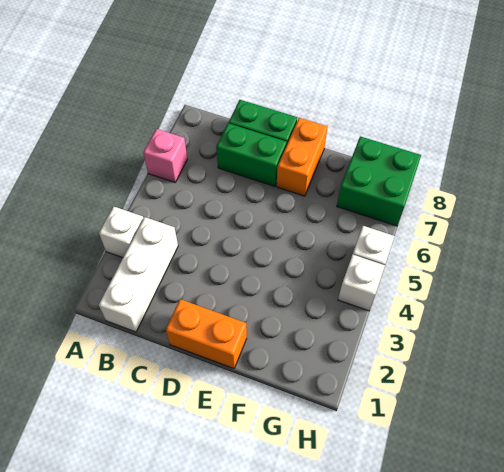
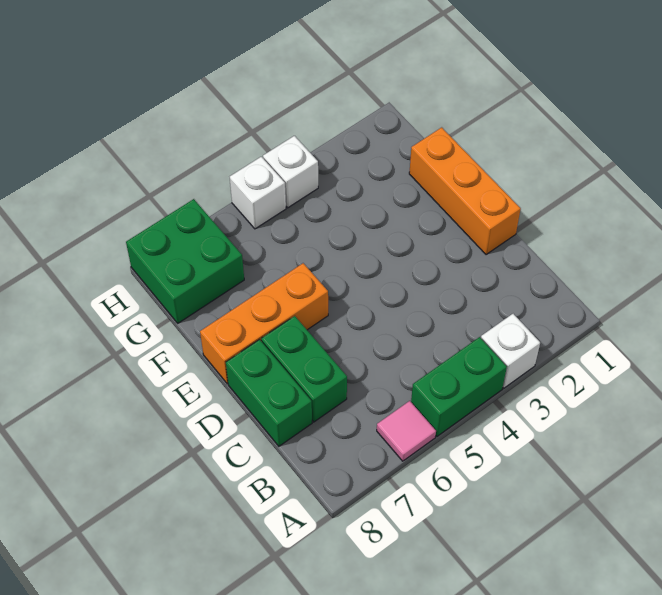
none -> green brick A4:A5 level 1
pink brick A6 level 1 -> pink tile A6 level 1
white brick B1:B3 level 1 -> none
orange brick D1:E1 level 1 -> orange brick D1:F1 level 1
orange brick E7:E8 level 1 -> orange brick E6:E8 level 1

